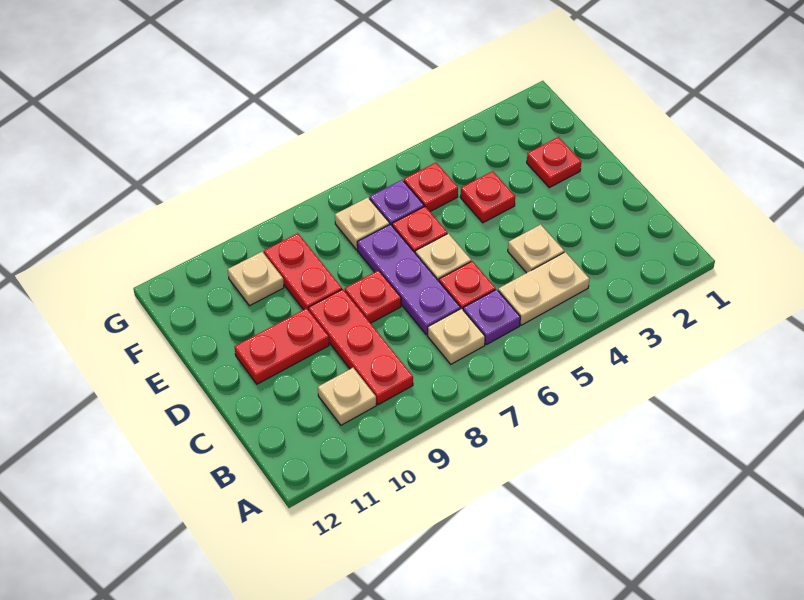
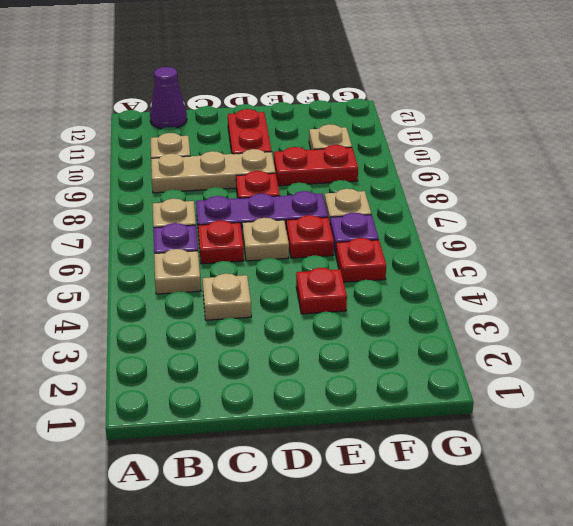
tan plate B4:B5 level 1 -> tan plate B5 level 1
red plate B9:D9 level 1 -> tan plate B9:D9 level 1
none -> purple cone B12 level 1
red plate E2 level 1 -> none

